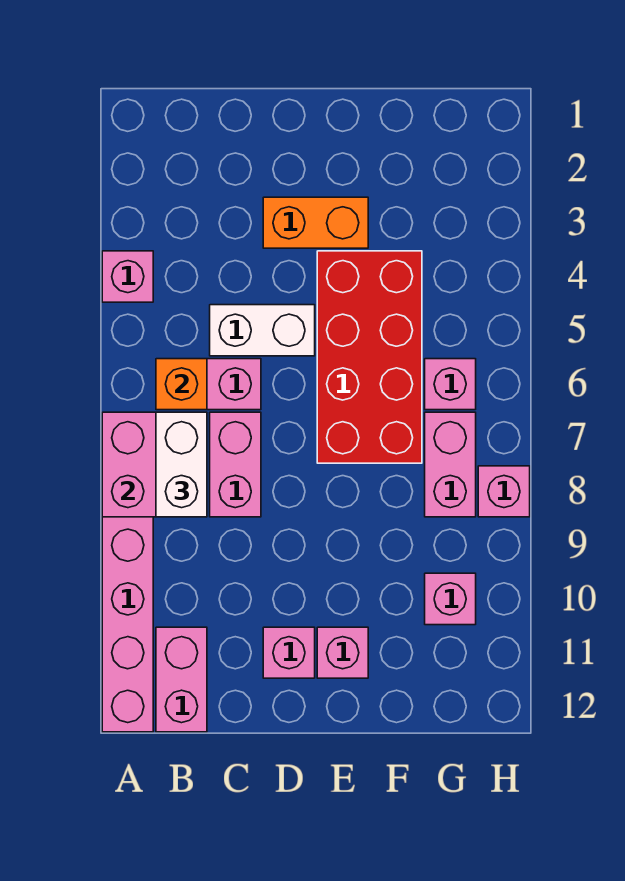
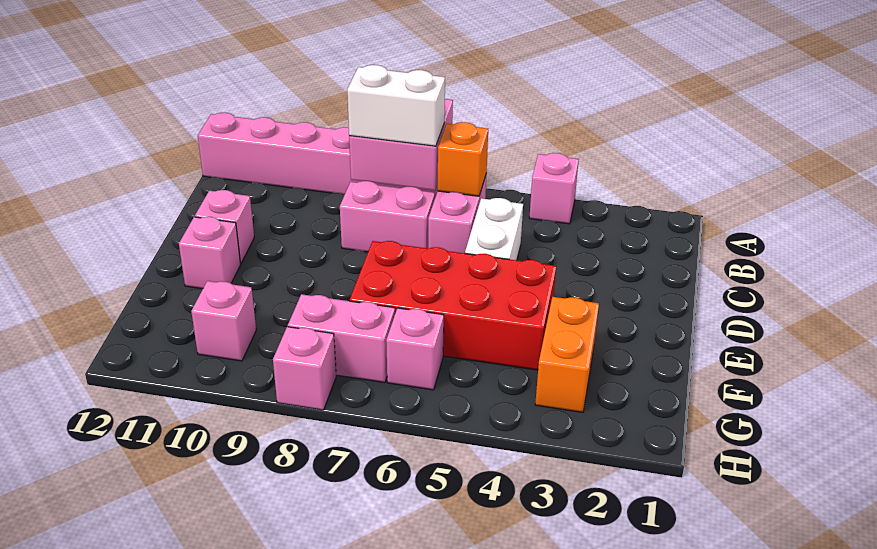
pink brick B11:B12 level 1 -> none
orange brick D3:E3 level 1 -> orange brick F3:G3 level 1

